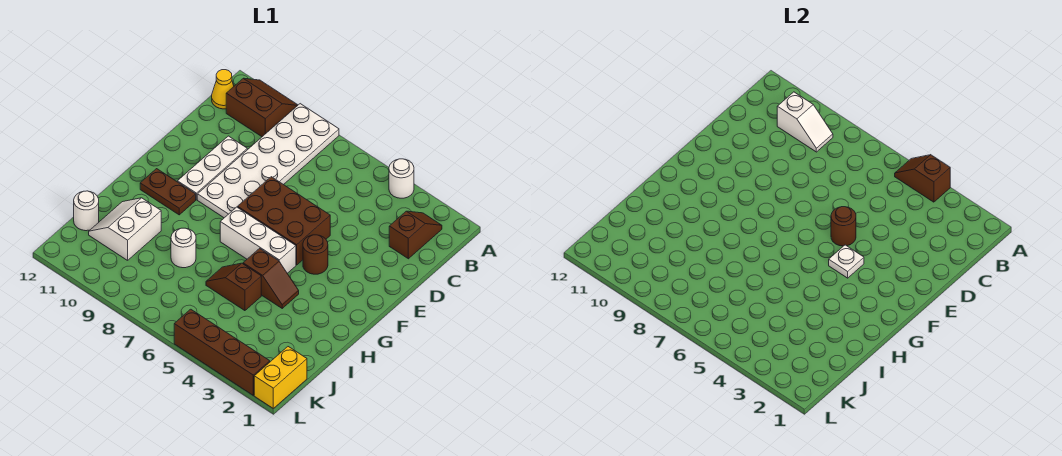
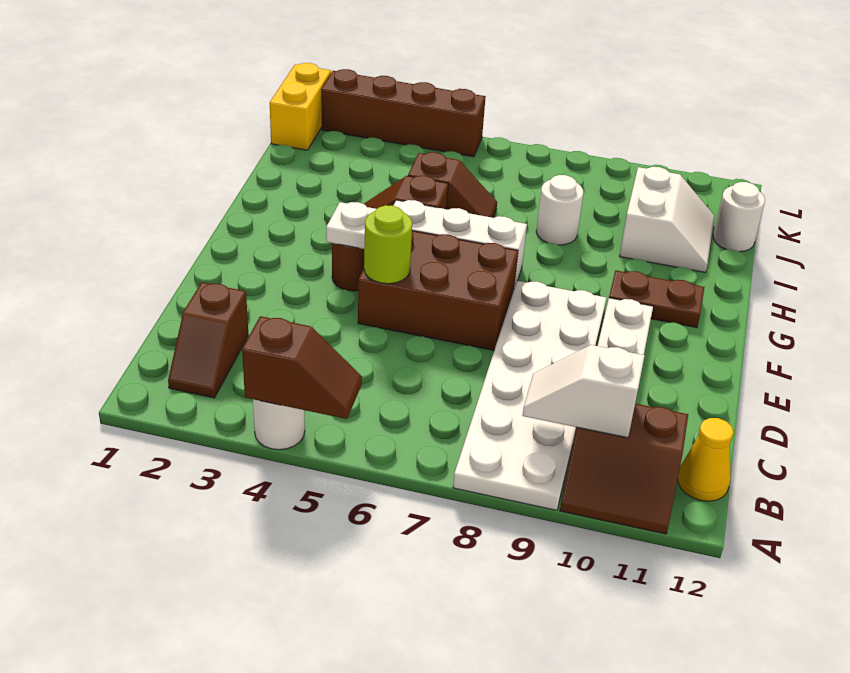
brown round brick E5 level 2 -> lime round brick E5 level 2

